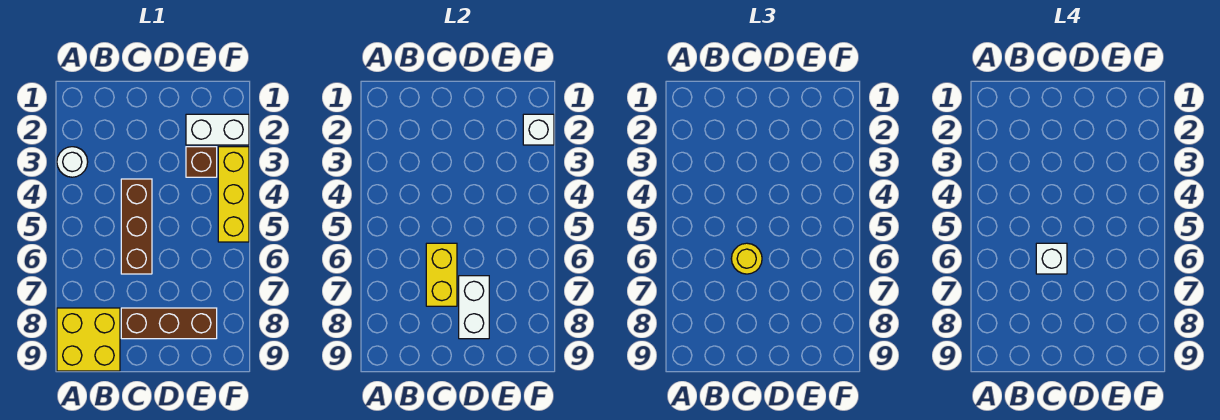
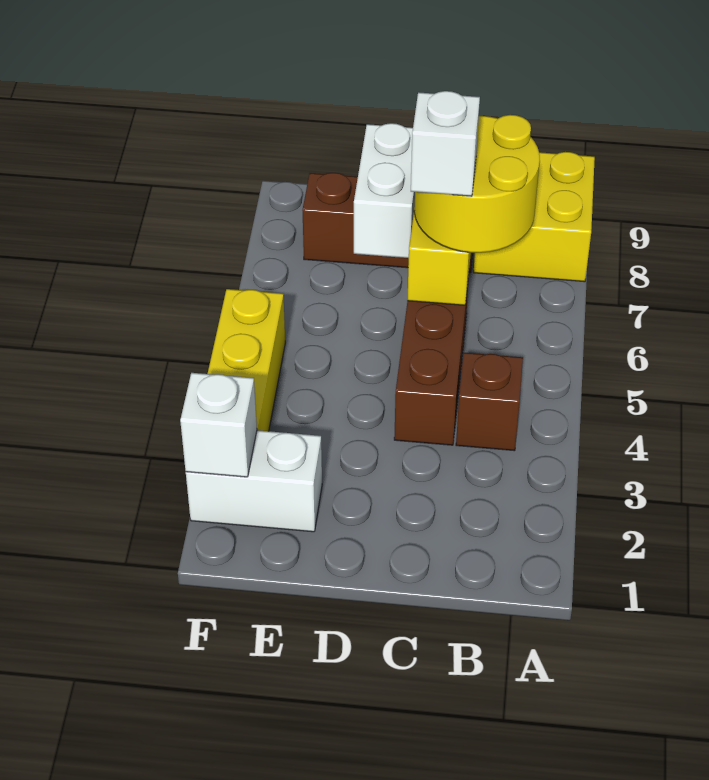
white round brick A3 level 1 -> none
yellow round brick C6 level 3 -> yellow round brick B6:C7 level 3
brown brick E3 level 1 -> brown brick B4 level 1

